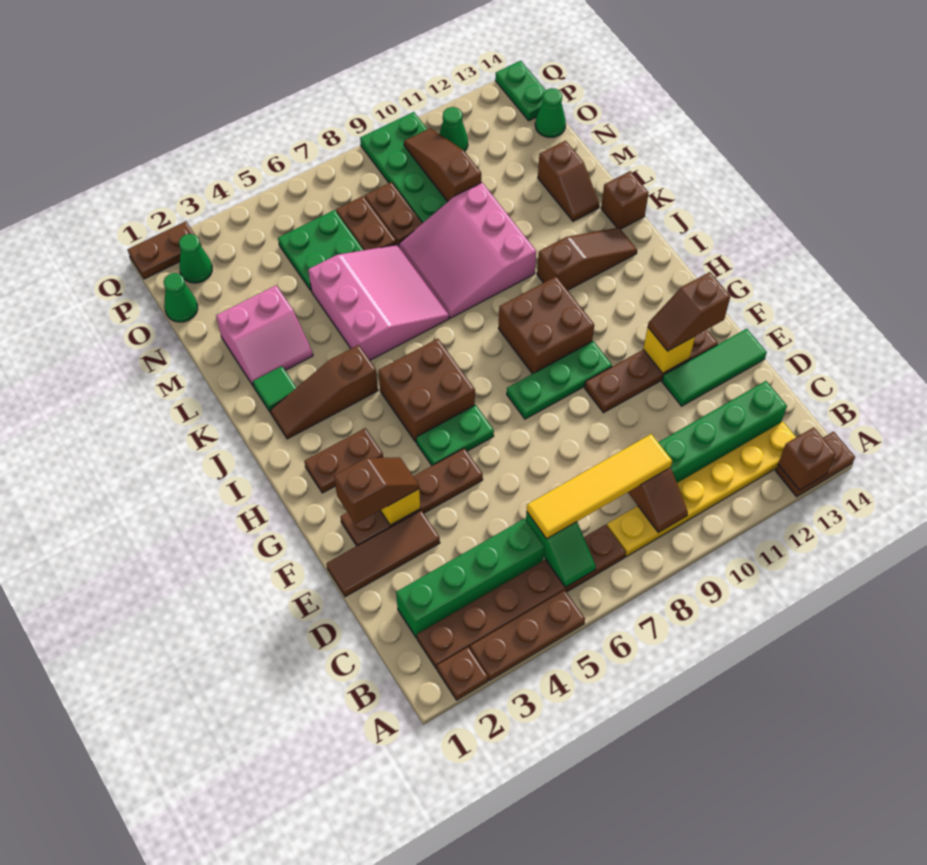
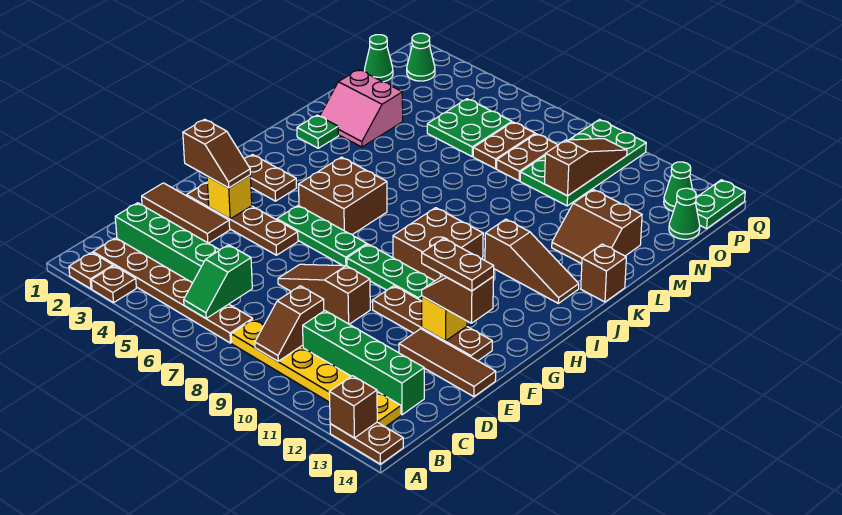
brown plate A3:A5 level 1 -> brown plate A3 level 1
yellow tile C6:C9 level 3 -> none
green tile E12:E14 level 1 -> brown tile E12:E14 level 1
green plate G5:G6 level 1 -> green plate G5:G7 level 1
brown slope J2:J4 level 1 top 4 -> brown slope E7:E9 level 1 top 9
green tile K2 level 1 -> green plate K2 level 1
pink slope K5:M7 level 1 top 5 -> none
pink slope K8:M10 level 1 top 10 -> none
brown slope L13:M13 level 1 top M -> brown slope L12:M13 level 1 top M
green cone P11 level 1 -> green cone P13 level 1
brown plate Q1:Q2 level 1 -> brown plate F12:F13 level 4

